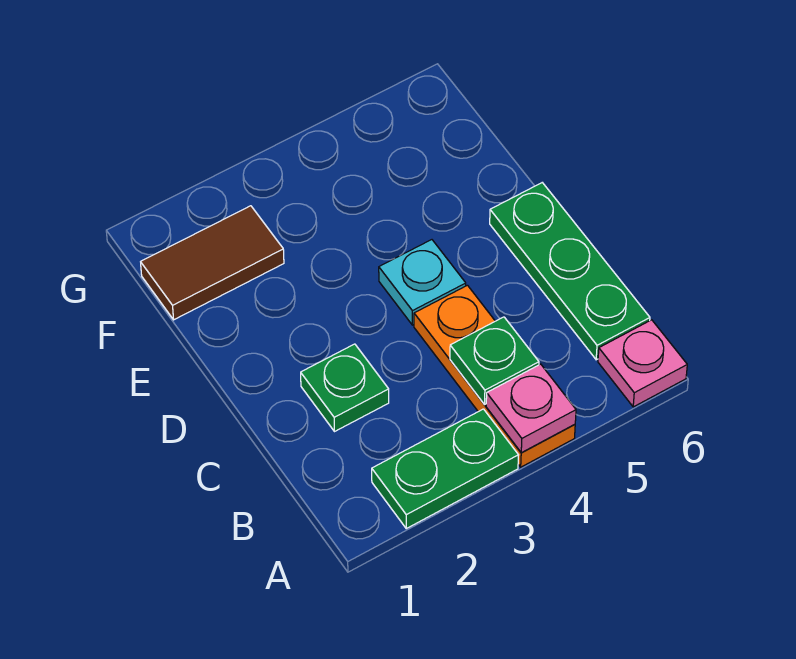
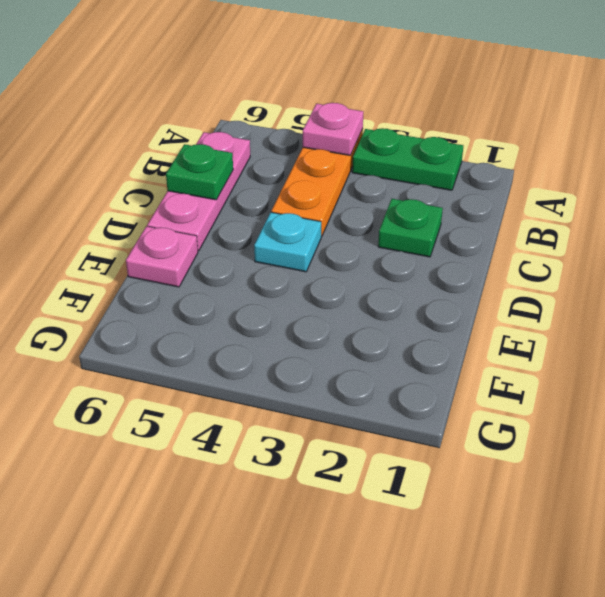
pink plate A6 level 1 -> pink plate E6 level 1
green plate B4 level 2 -> green plate C6 level 2
green plate B6:D6 level 1 -> pink plate B6:D6 level 1
brown tile F1:F2 level 1 -> none

